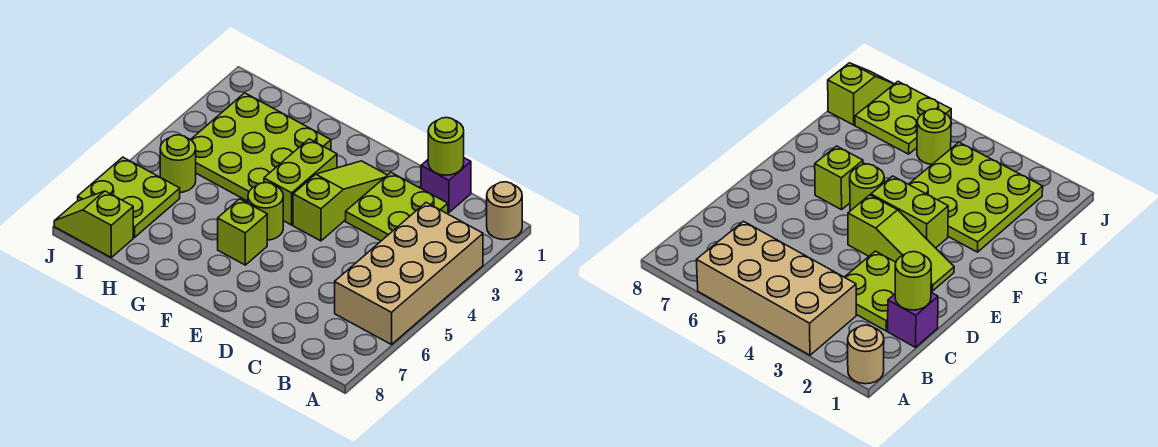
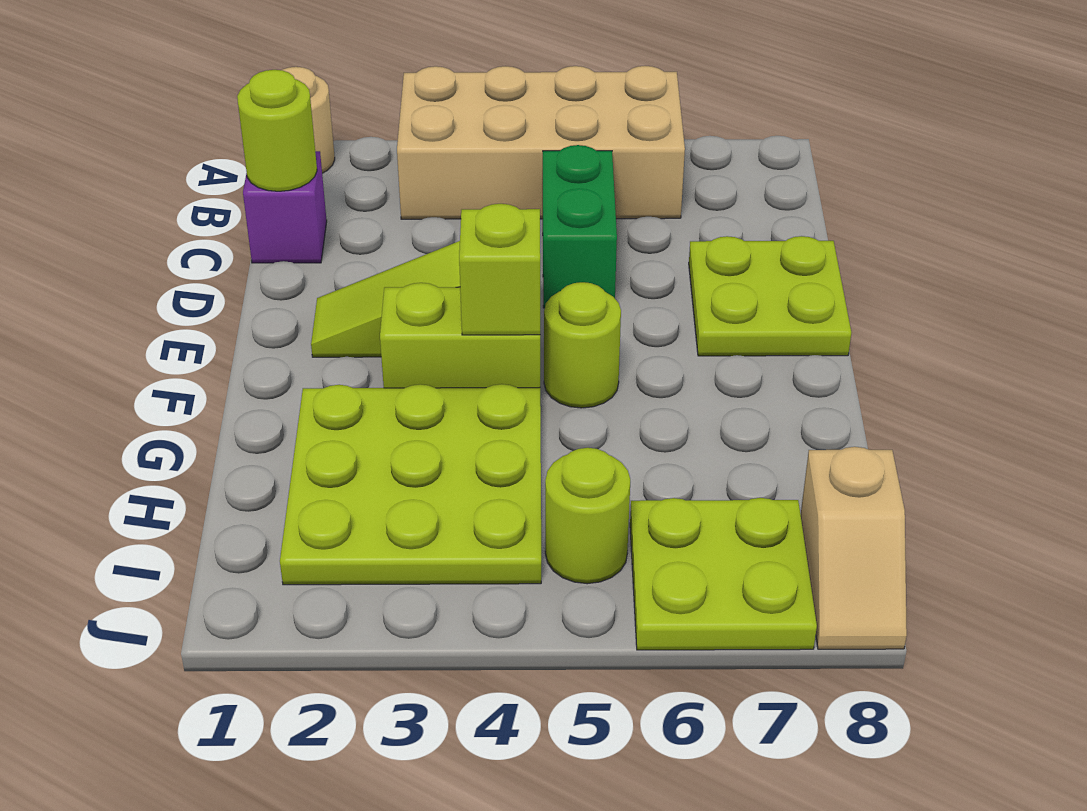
lime plate C2:D3 level 1 -> lime plate D7:E8 level 1
none -> green brick C5:D5 level 1
lime brick F6 level 1 -> lime brick F4 level 2
lime slope I8:J8 level 1 top I -> tan slope I8:J8 level 1 top I

